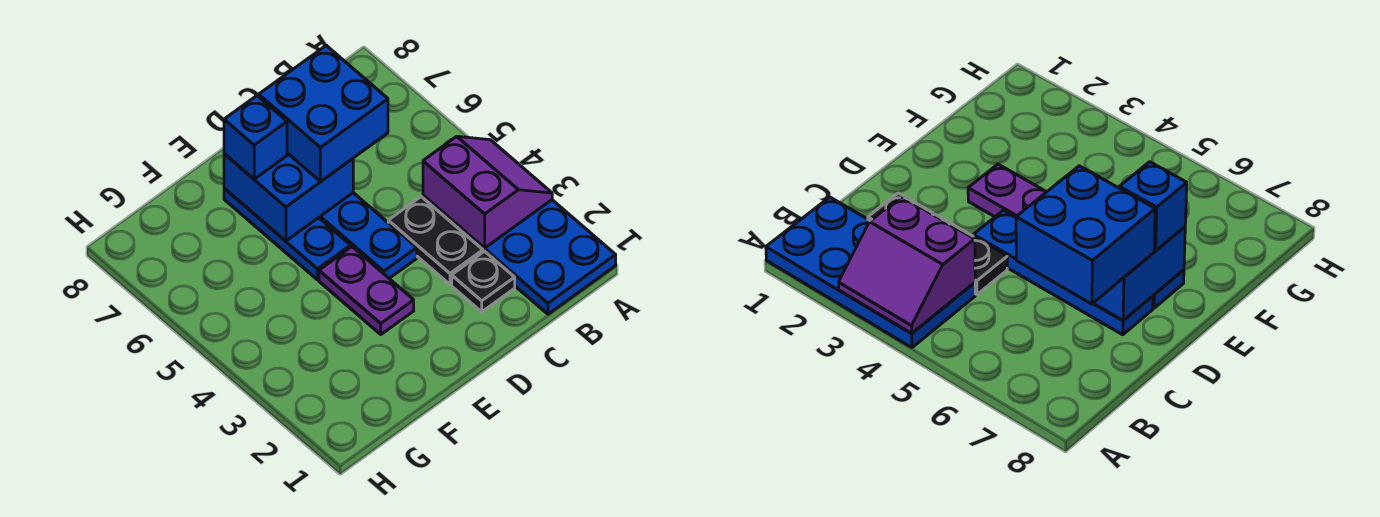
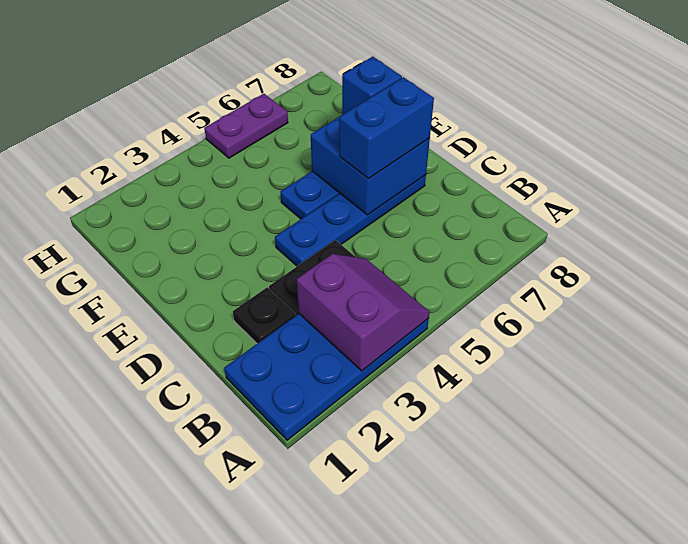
purple slope A3:B4 level 2 top B -> purple slope A3:B4 level 2 top 3
blue brick C6:D7 level 3 -> blue brick D6:D7 level 3
purple plate E3:E4 level 1 -> purple plate H5:H6 level 1

